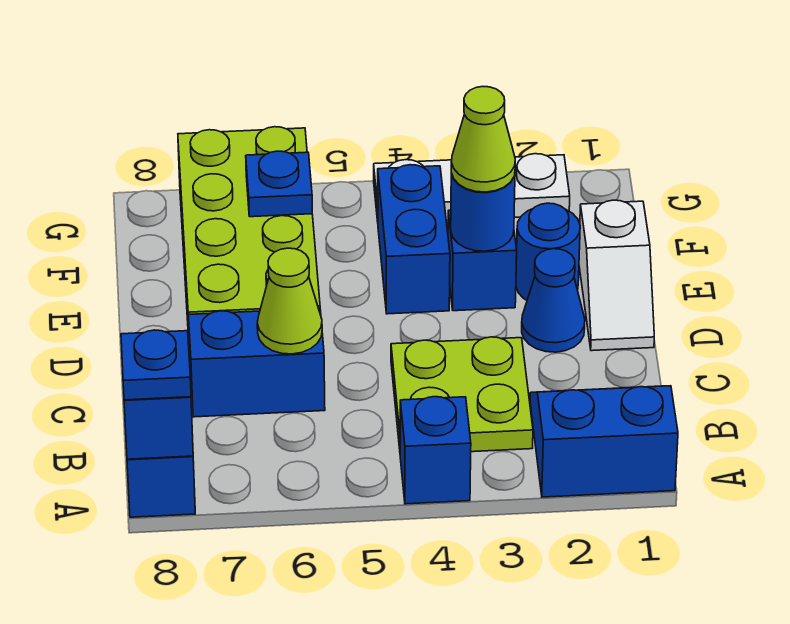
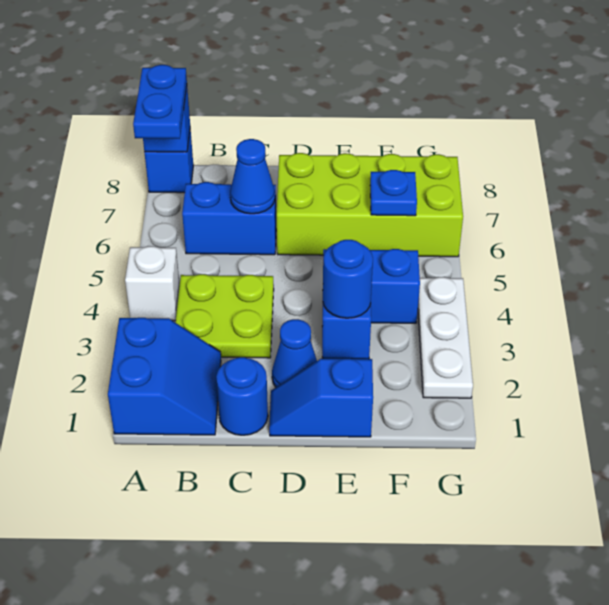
blue brick A4 level 1 -> white brick A4 level 1
blue plate A8 level 3 -> blue plate A7:A8 level 3
blue brick C6:C7 level 1 -> blue brick B6:C6 level 1
lime cone C6 level 2 -> blue cone C6 level 2
white slope D1:E1 level 1 top E -> blue slope D1:E1 level 1 top E
blue round brick E2 level 1 -> blue round brick C1 level 1
lime cone E3 level 3 -> none

